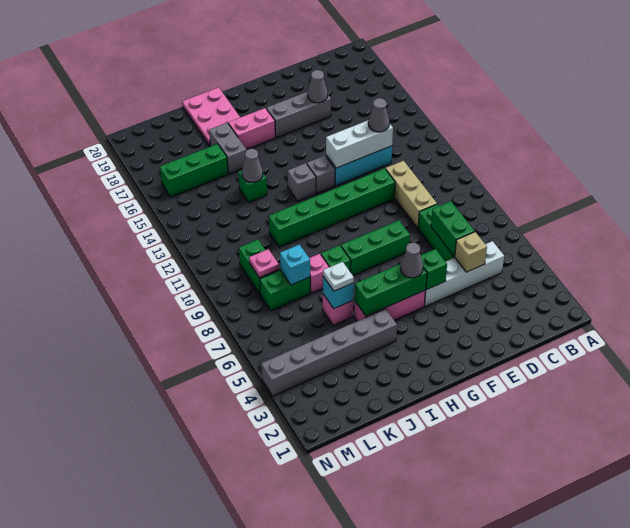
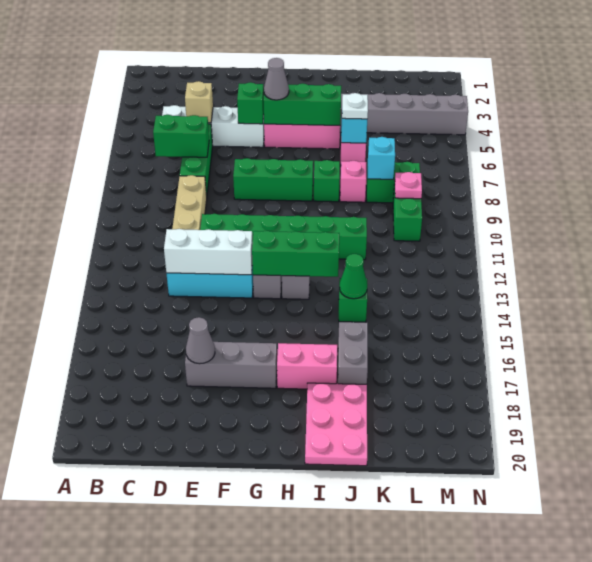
green brick D6:D7 level 2 -> green brick C7:D7 level 2
grey cone D13 level 3 -> none
grey cone J14 level 2 -> green cone J14 level 2
green brick K16:M16 level 1 -> green brick G13:I13 level 2

